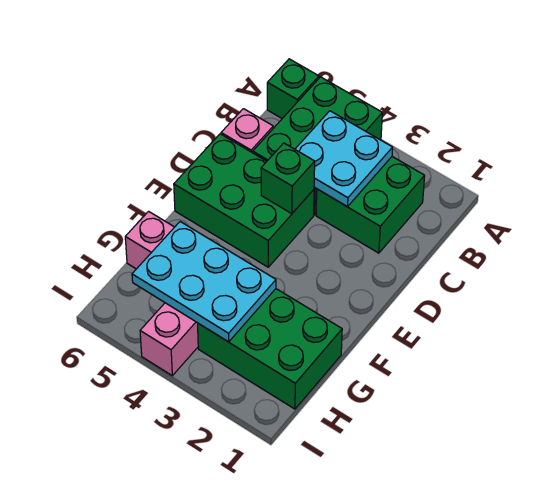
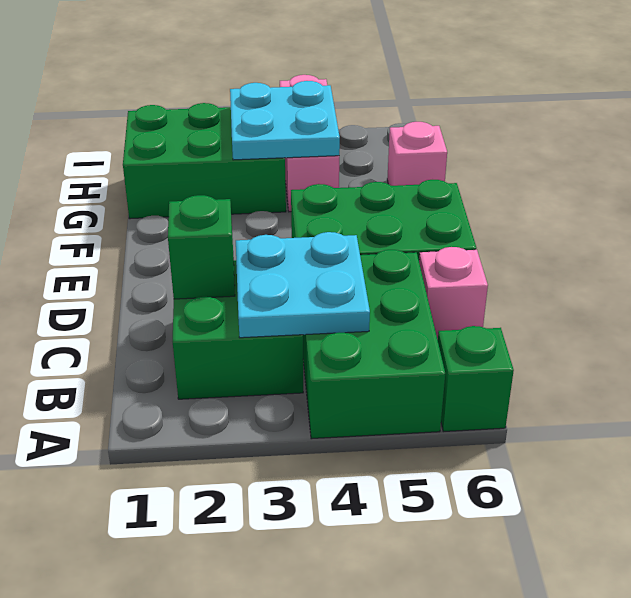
green brick D4 level 2 -> green brick C2 level 2
cyan plate G3:H5 level 2 -> cyan plate G3:H4 level 2

